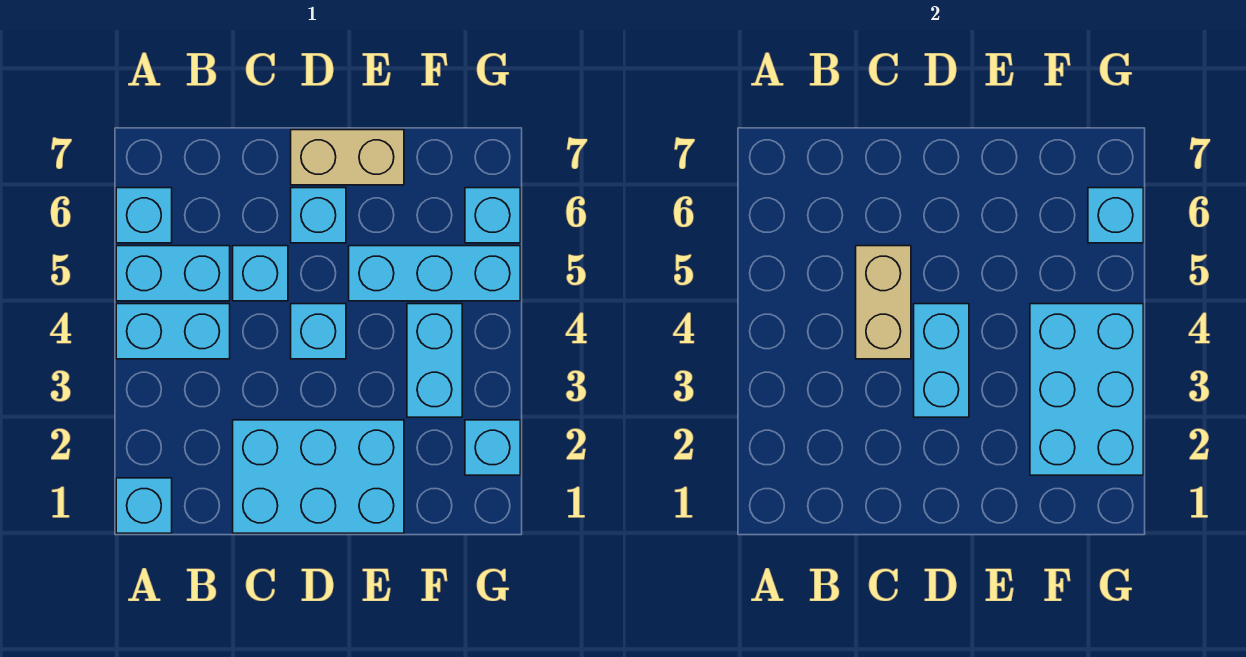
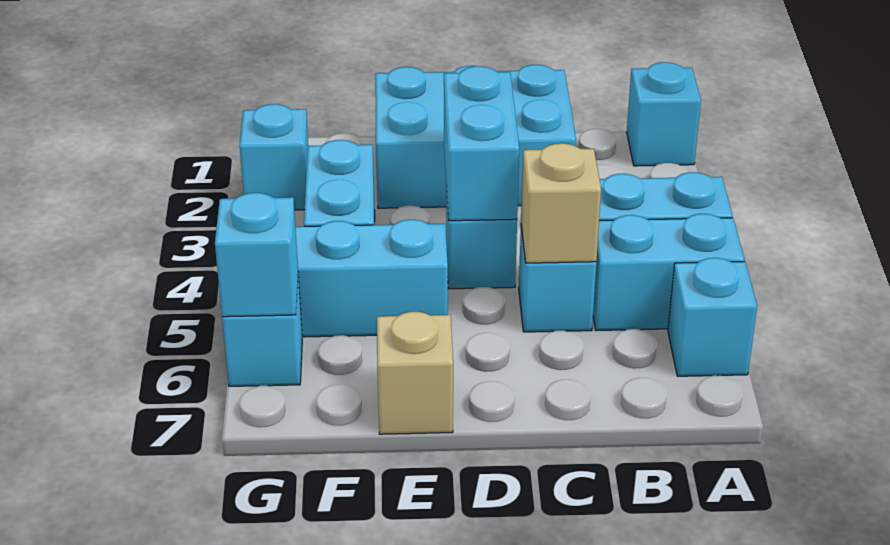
tan brick C4:C5 level 2 -> tan brick C5 level 2
cyan brick D6 level 1 -> none
tan brick D7:E7 level 1 -> tan brick E7 level 1
cyan brick F2:G4 level 2 -> none

